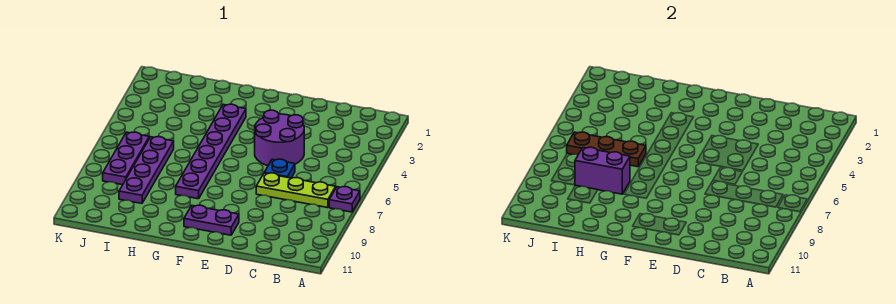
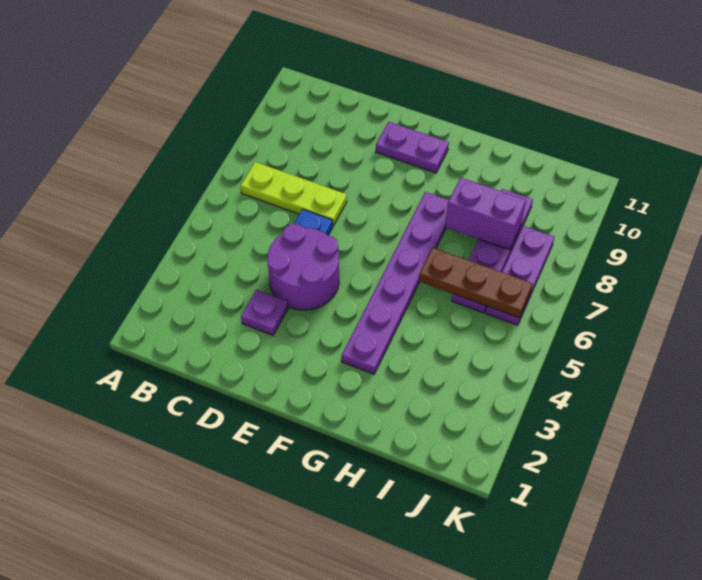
purple plate A7 level 1 -> purple plate D3 level 1

